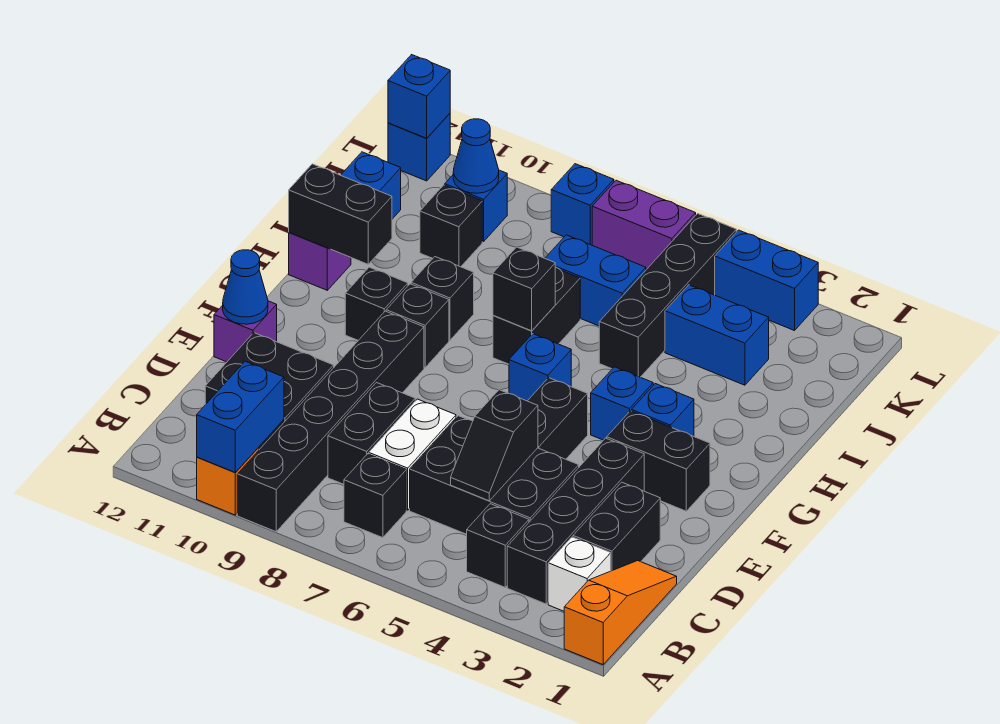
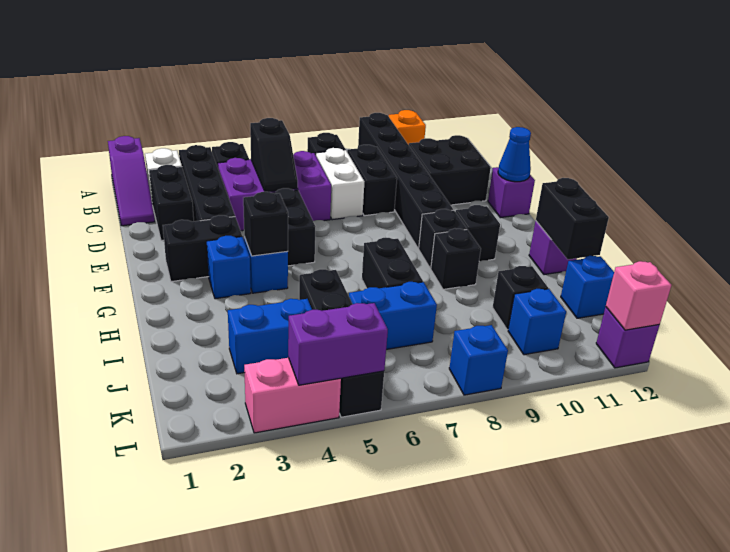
orange slope A1:C1 level 1 top A -> purple slope A1:C1 level 1 top A
blue brick A10:B10 level 2 -> none
black brick C4:D6 level 1 -> purple brick C4:D6 level 1
black slope C5:D5 level 2 top D -> black slope C5:D5 level 2 top C
blue brick G6 level 1 -> none
black brick H7 level 2 -> black brick G4 level 2
black brick H11:H12 level 2 -> black brick H12:I12 level 2
blue cone K10 level 2 -> none
blue brick L3:L4 level 1 -> pink brick L3:L4 level 1
purple brick L6:L7 level 1 -> purple brick L4:L5 level 2
blue brick L12 level 1 -> purple brick L12 level 1
blue brick L12 level 2 -> pink brick L12 level 2

